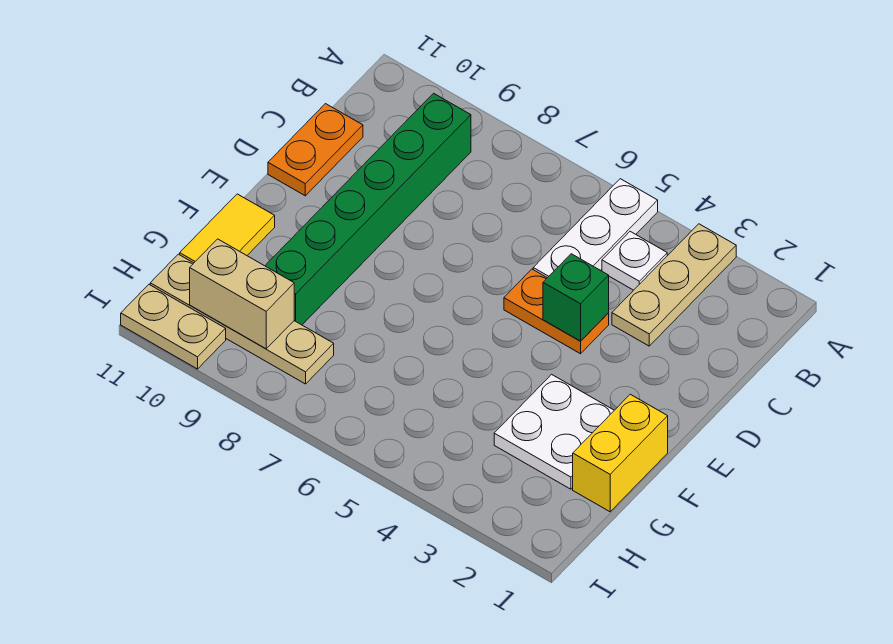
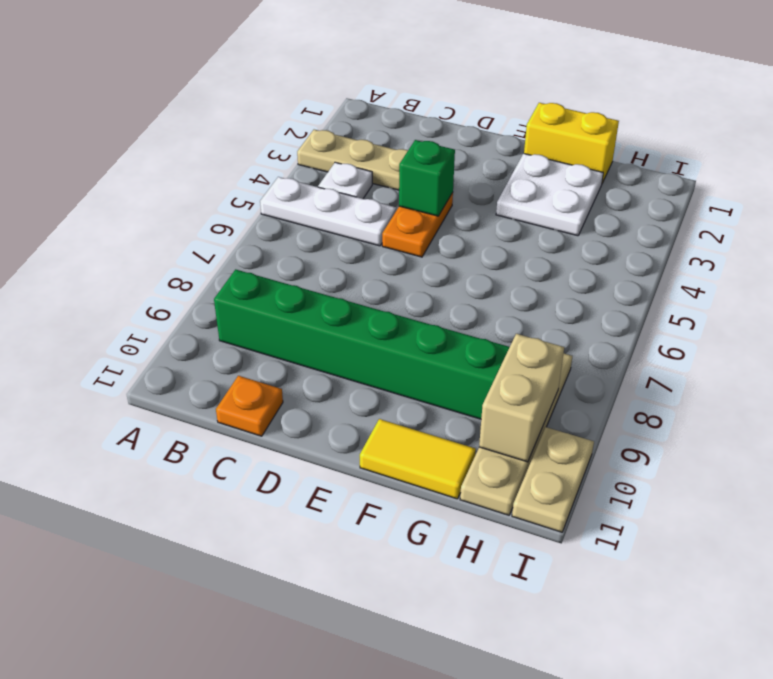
orange plate C11:D11 level 1 -> orange plate C11 level 1

